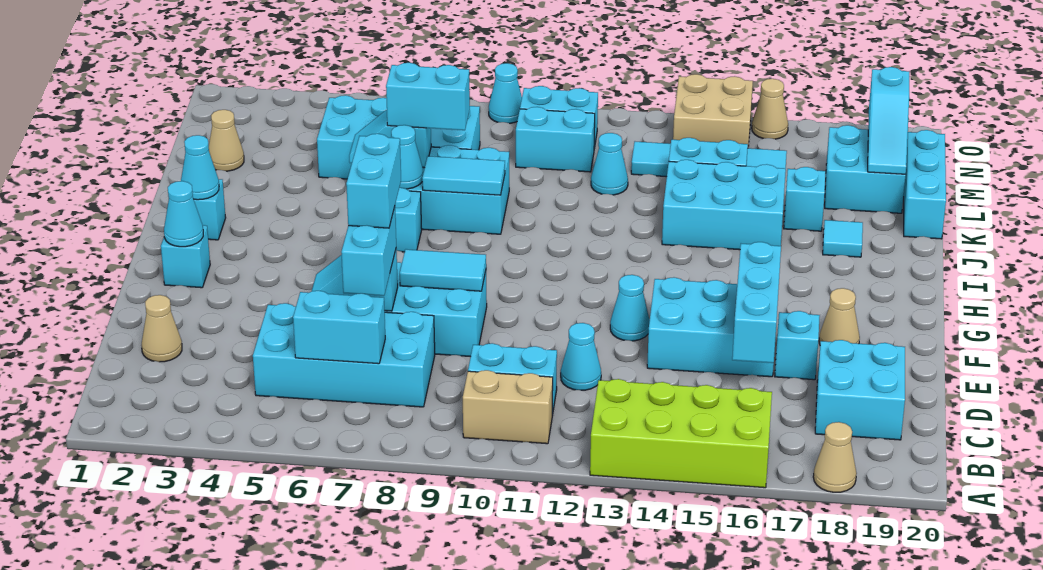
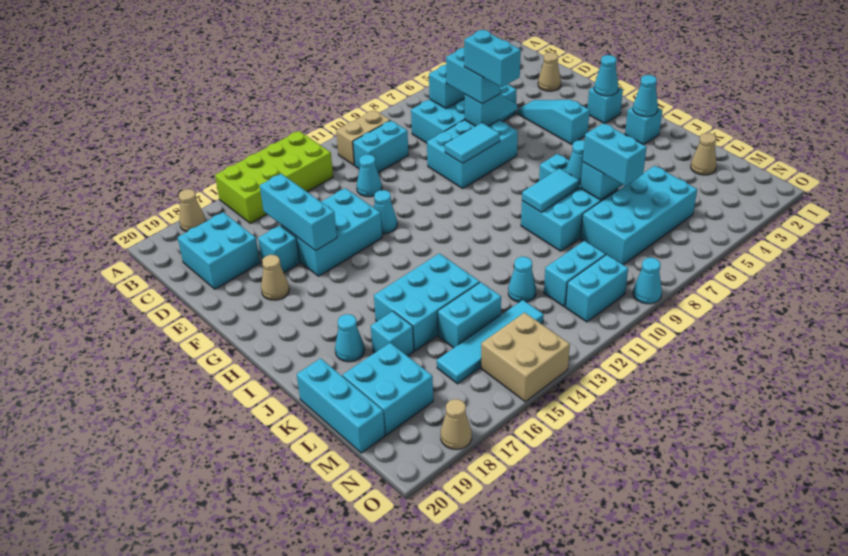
cyan tile J18 level 1 -> cyan cone J18 level 1
cyan brick K7:K8 level 3 -> cyan brick K7:L7 level 3
cyan slope L19:N19 level 2 top N -> cyan slope E4:G4 level 1 top G
tan cone O16 level 1 -> tan cone O18 level 1

